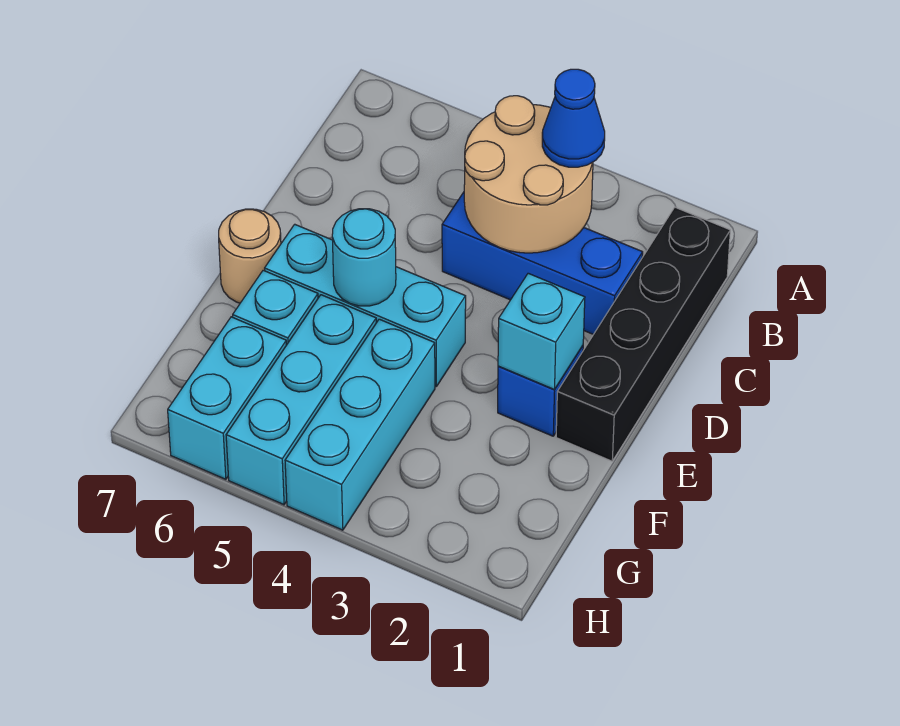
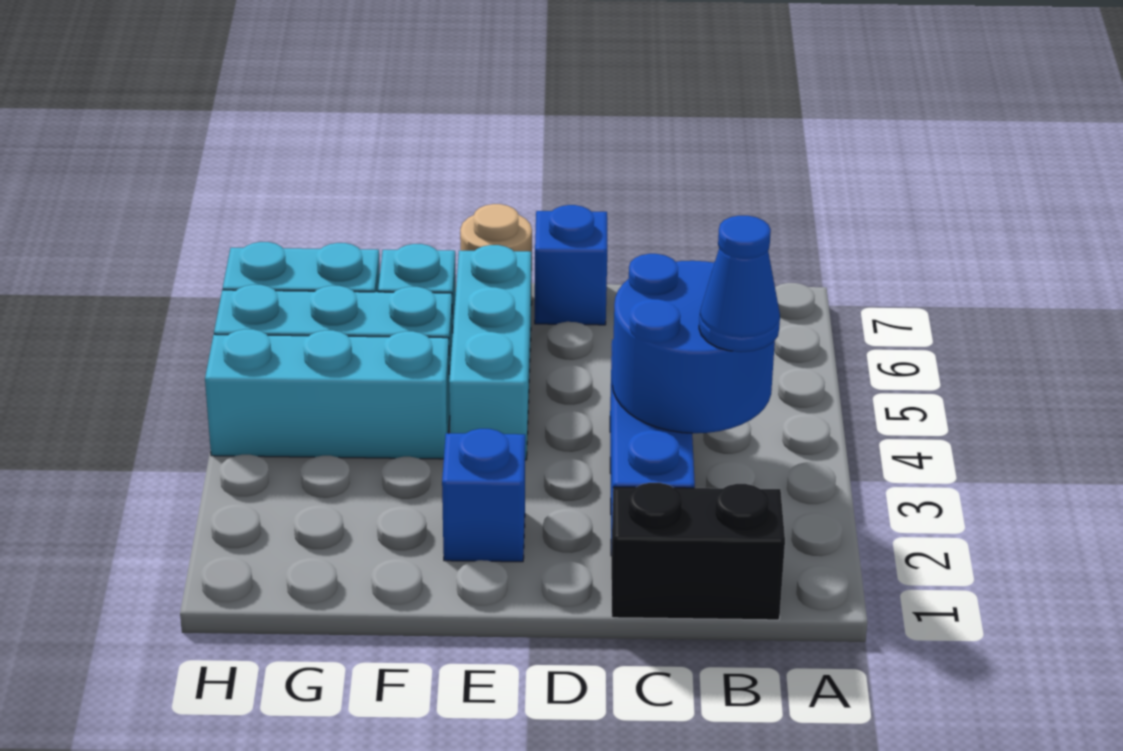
black brick B1:E1 level 1 -> black brick B1:C1 level 1
tan round brick B3:C4 level 2 -> blue round brick B3:C4 level 2
none -> blue brick D7 level 1
cyan brick E2 level 2 -> none
cyan round brick E5 level 2 -> none

